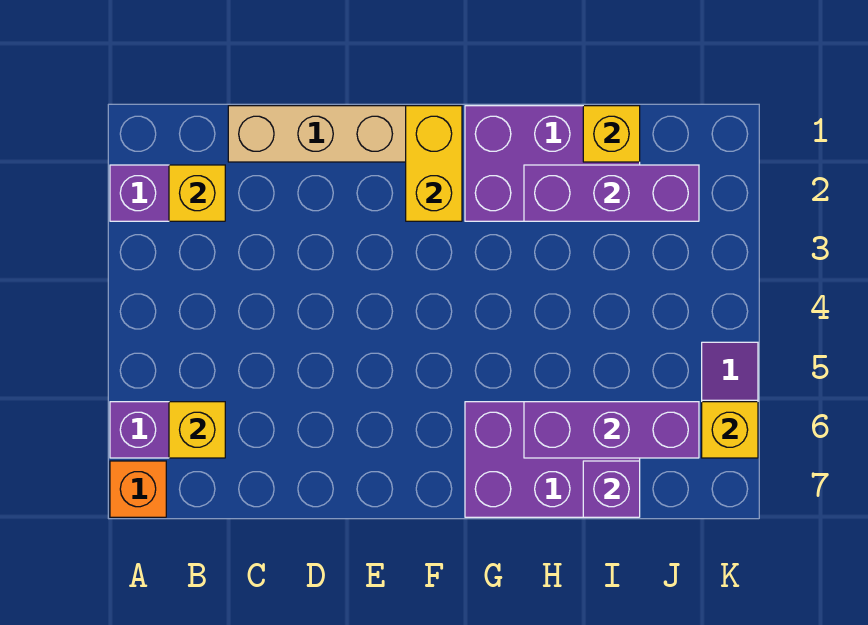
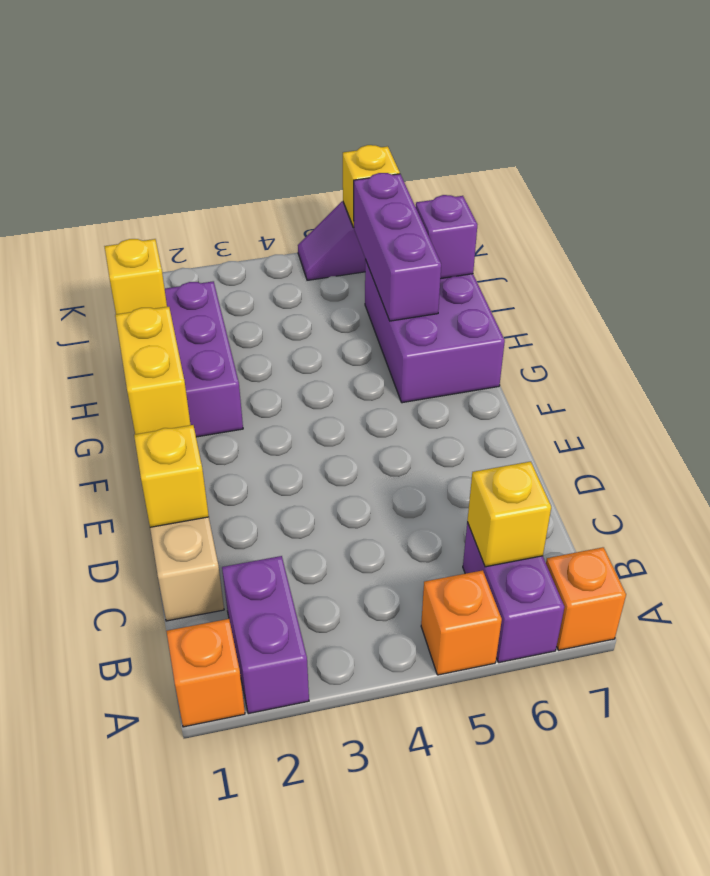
none -> orange brick A1 level 1
none -> orange brick A5 level 1
yellow brick B2 level 2 -> yellow brick D1 level 2
yellow brick F1:F2 level 2 -> yellow brick F1:G1 level 2
purple brick H2:J2 level 2 -> none

